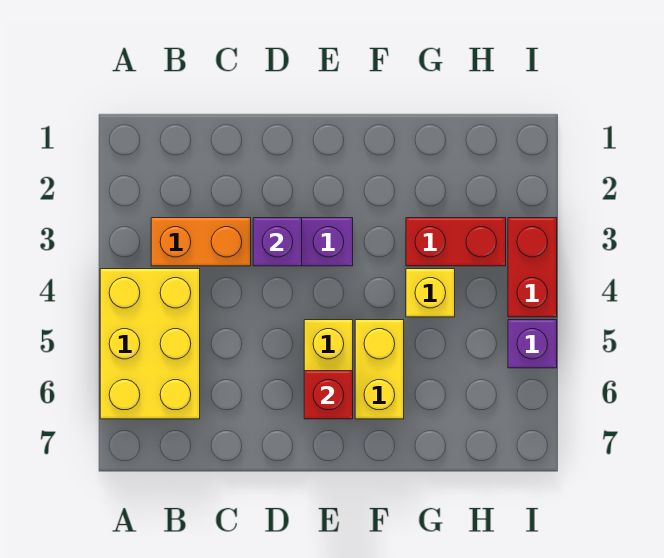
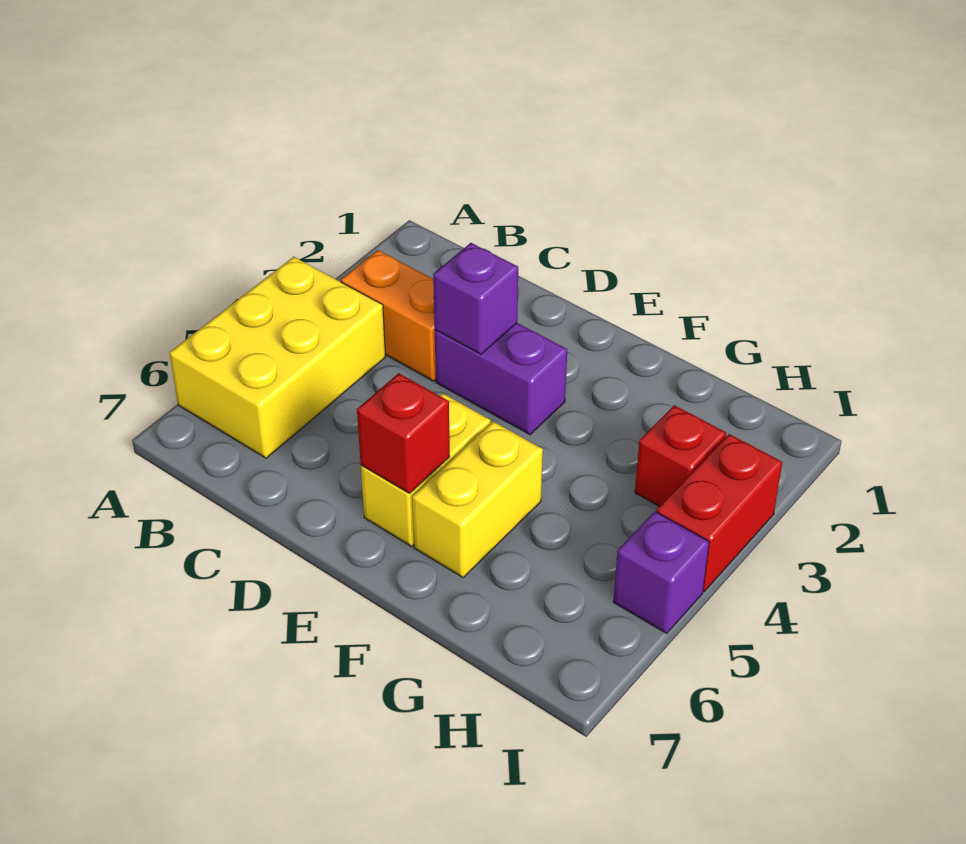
red brick G3:H3 level 1 -> red brick H3 level 1
yellow brick G4 level 1 -> none

